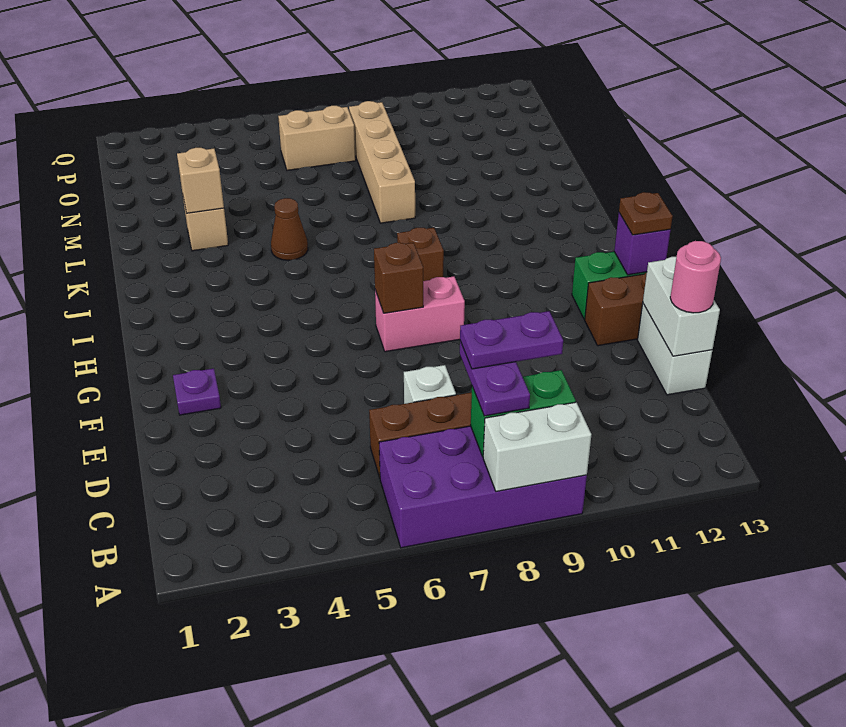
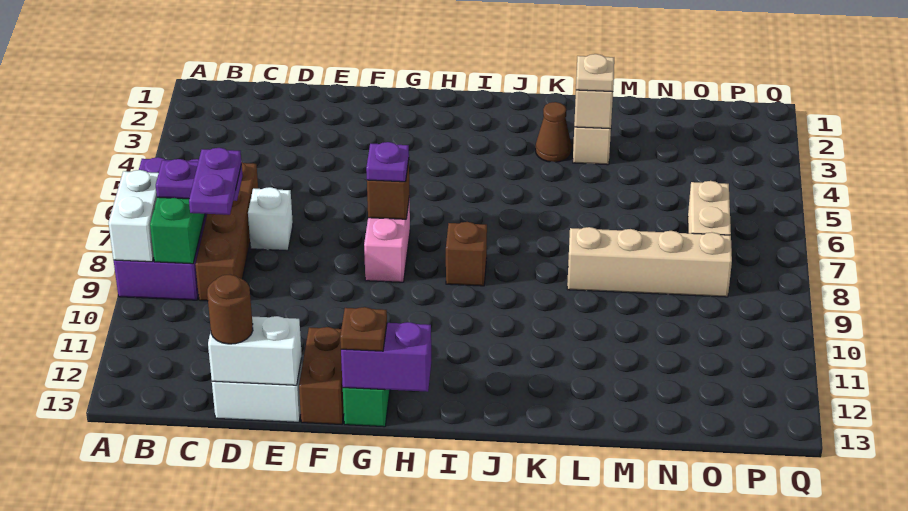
pink round brick D13 level 3 -> brown round brick D13 level 3
purple plate F2 level 1 -> purple plate G7 level 3
purple brick G13 level 2 -> purple brick G13:H13 level 2
brown cone K5 level 1 -> brown cone K3 level 1
none -> tan plate L3 level 3

